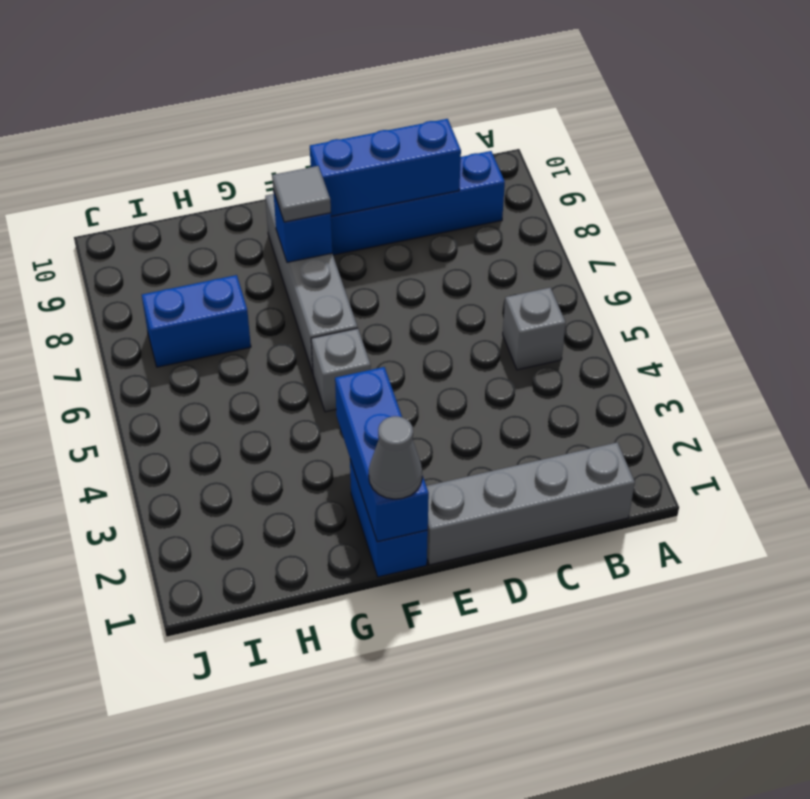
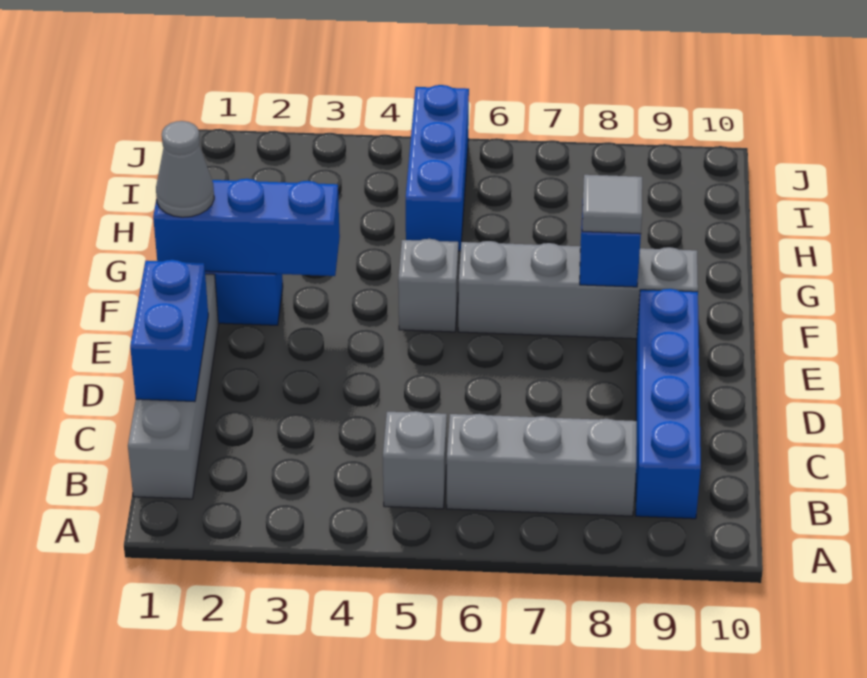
none -> grey brick B6:B8 level 1
blue brick C9:E9 level 2 -> blue brick H5:J5 level 1
blue brick H7:I7 level 1 -> blue brick C1:D1 level 2

